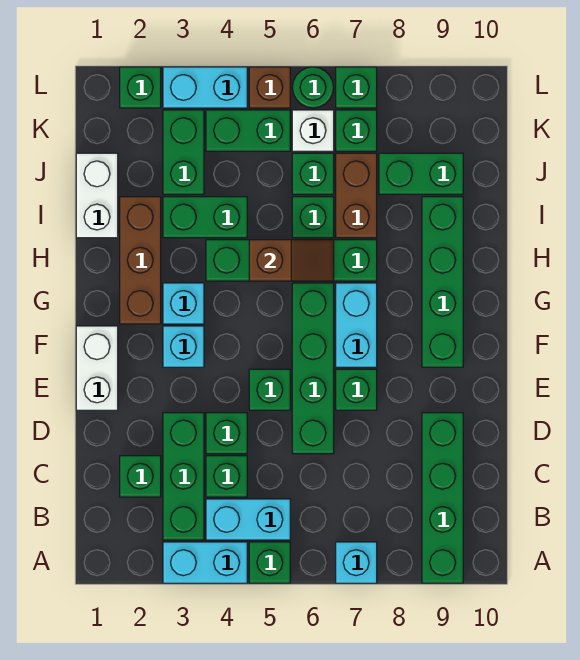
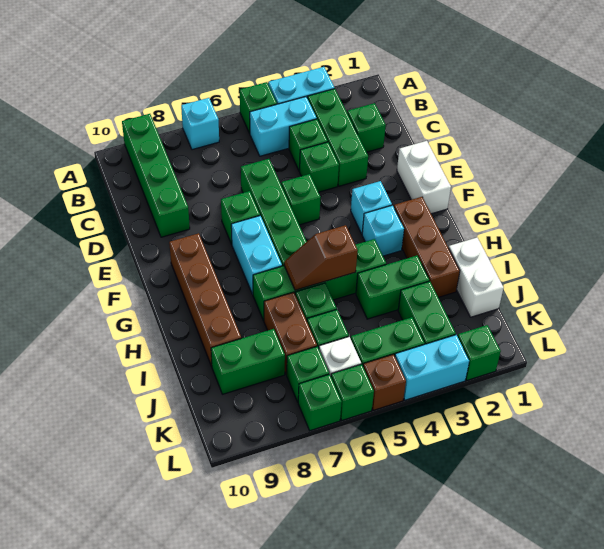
green brick F9:I9 level 1 -> brown brick F9:I9 level 1
green round brick L6 level 1 -> green brick L6 level 1

